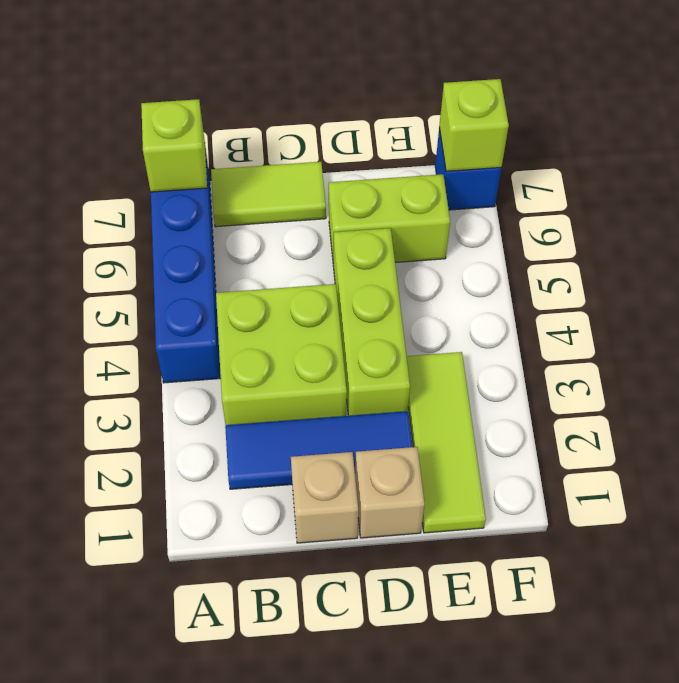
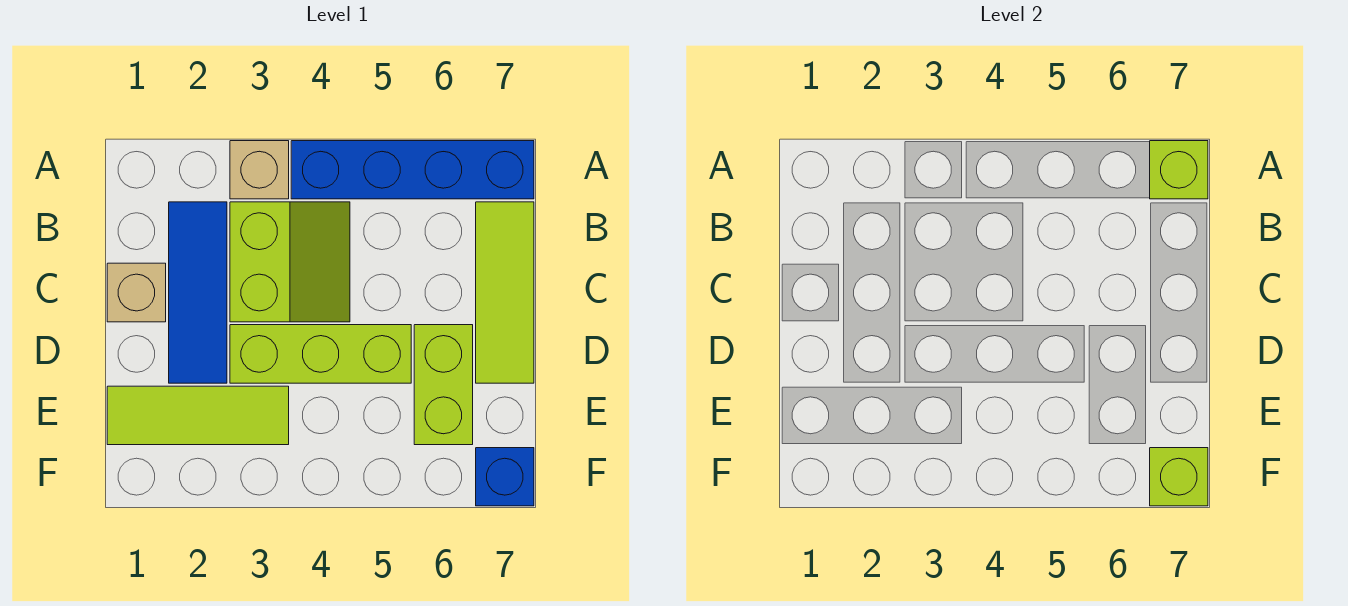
lime brick B3:C4 level 1 -> lime slope B3:C4 level 1 top 3
lime tile B7:C7 level 1 -> lime tile B7:D7 level 1
tan brick D1 level 1 -> tan brick A3 level 1

